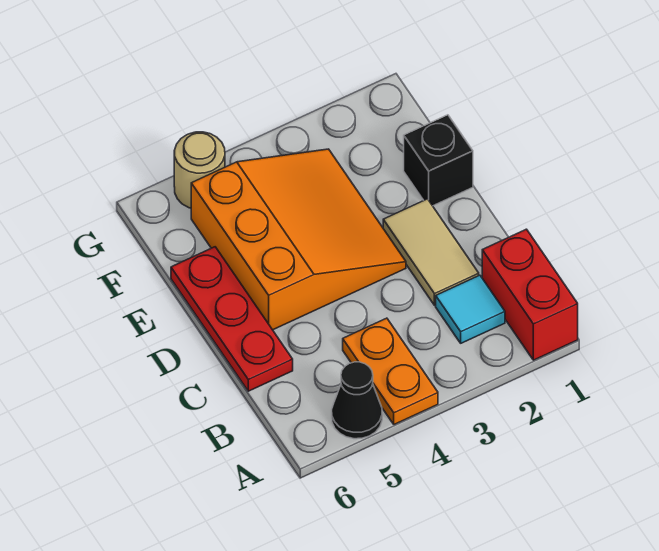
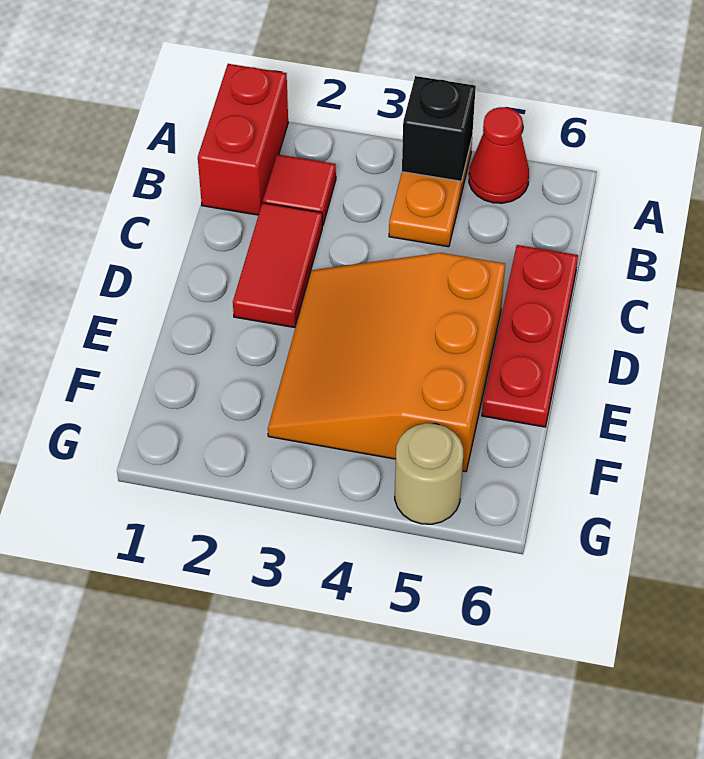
black cone A5 level 1 -> red cone A5 level 1
cyan tile B2 level 1 -> red tile B2 level 1
tan tile C2:D2 level 1 -> red tile C2:D2 level 1
black brick E1 level 1 -> black brick A4 level 2

